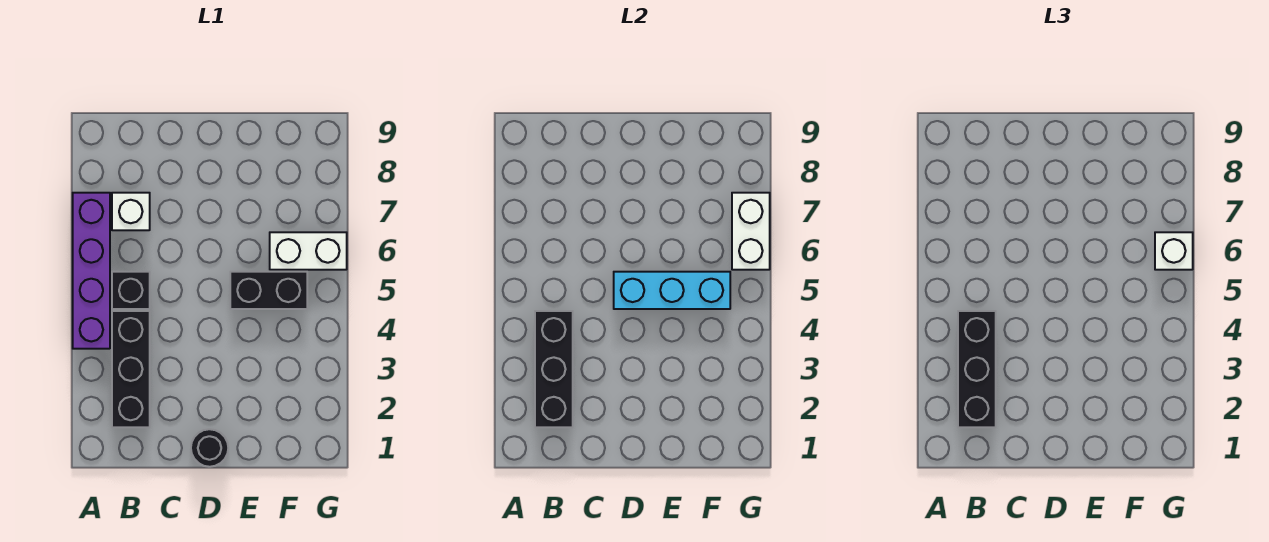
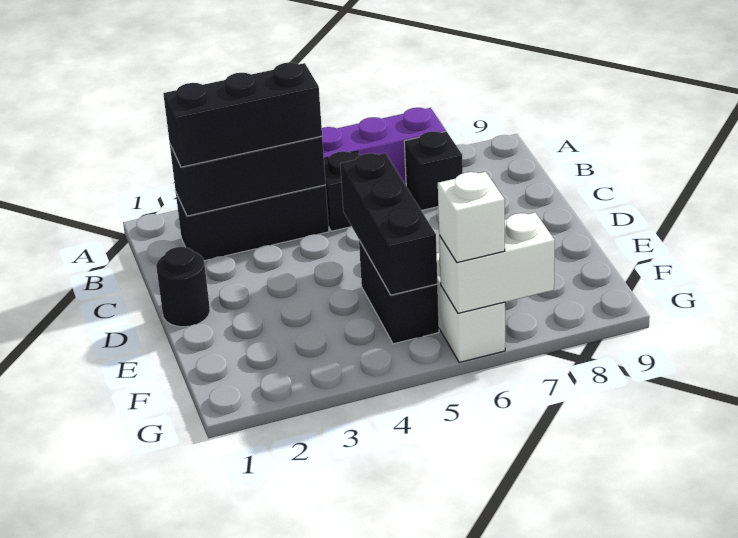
white brick B7 level 1 -> black brick B7 level 1
cyan brick D5:F5 level 2 -> black brick D5:F5 level 2

